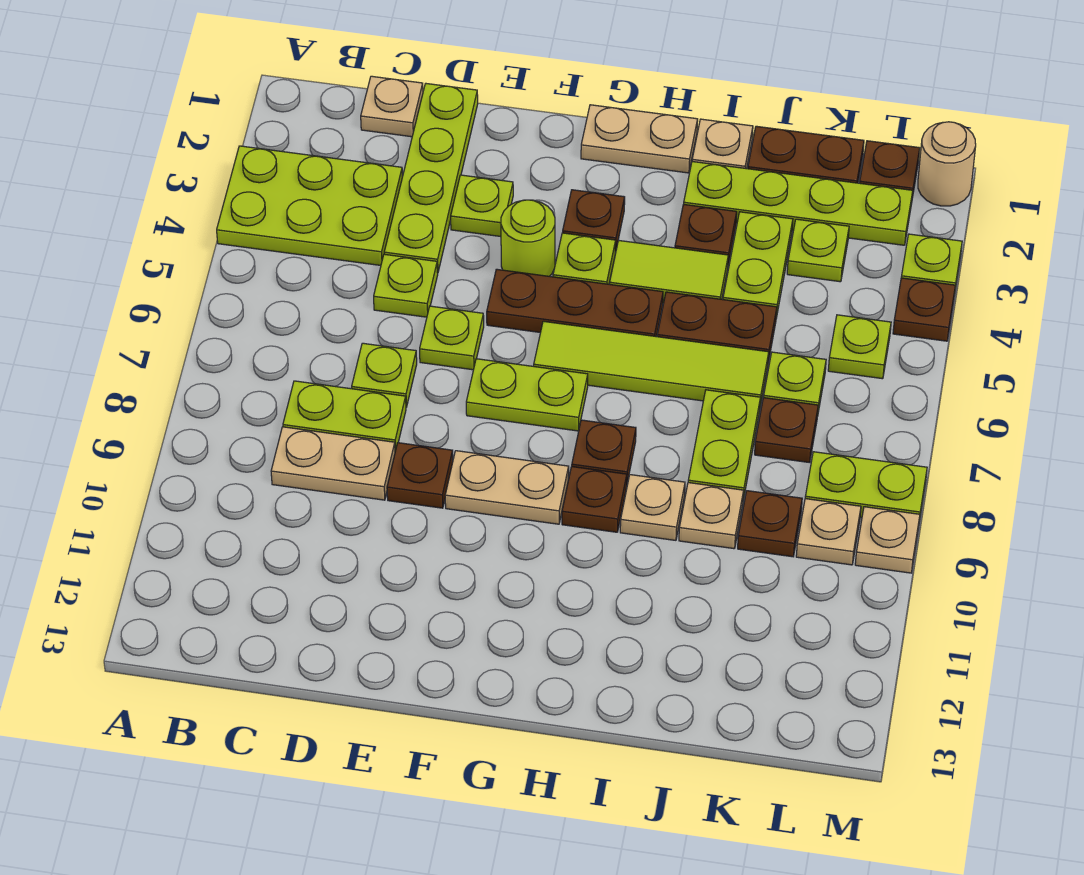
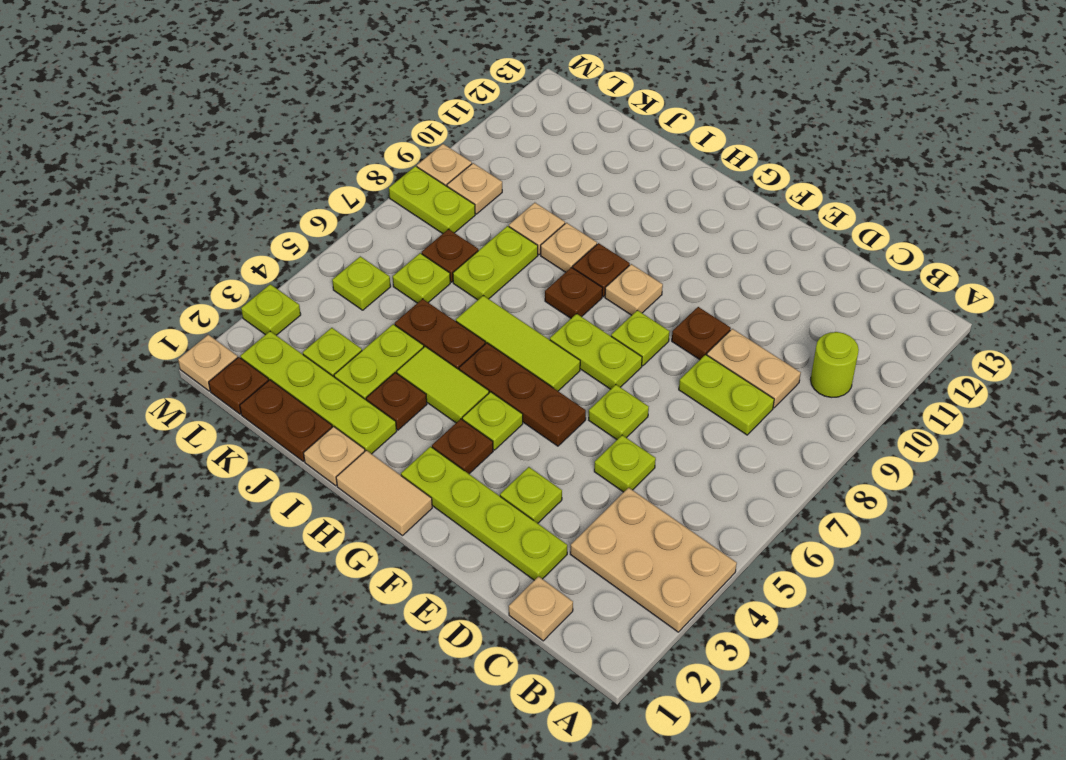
lime plate A3:C4 level 1 -> tan plate A3:C4 level 1
lime plate D1:D4 level 1 -> lime plate D2:G2 level 1
lime plate D7 level 1 -> lime plate F8 level 1
lime round brick F4 level 1 -> lime round brick B10 level 1
tan plate F9:G9 level 1 -> tan plate G9 level 1
tan plate G1:H1 level 1 -> tan tile G1:H1 level 1
lime tile G6:J6 level 1 -> lime tile G6:I6 level 1
brown plate K9 level 1 -> none
tan round brick M1 level 1 -> tan plate M1 level 1
brown plate M4 level 1 -> none

